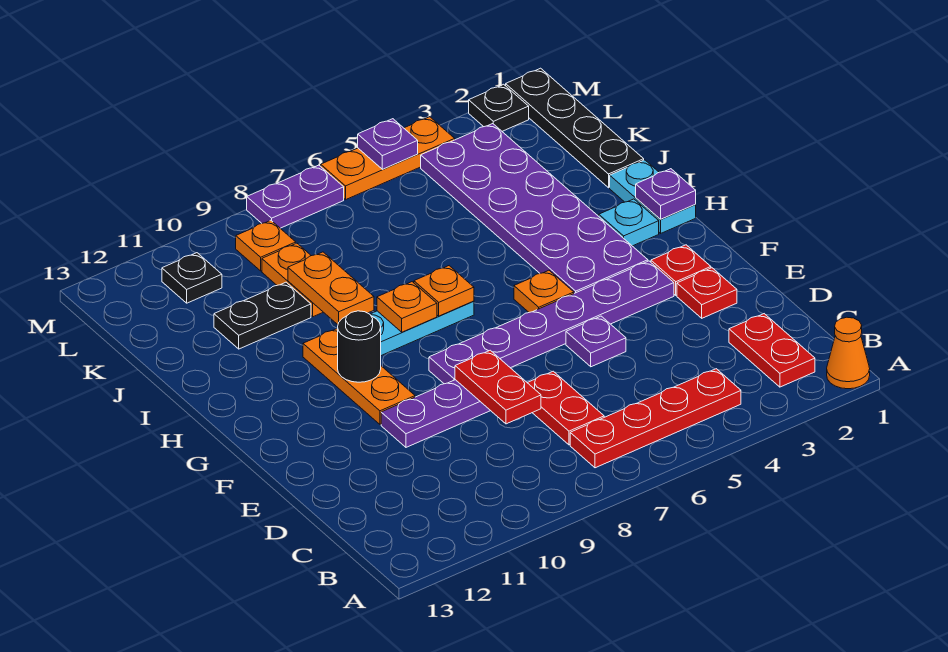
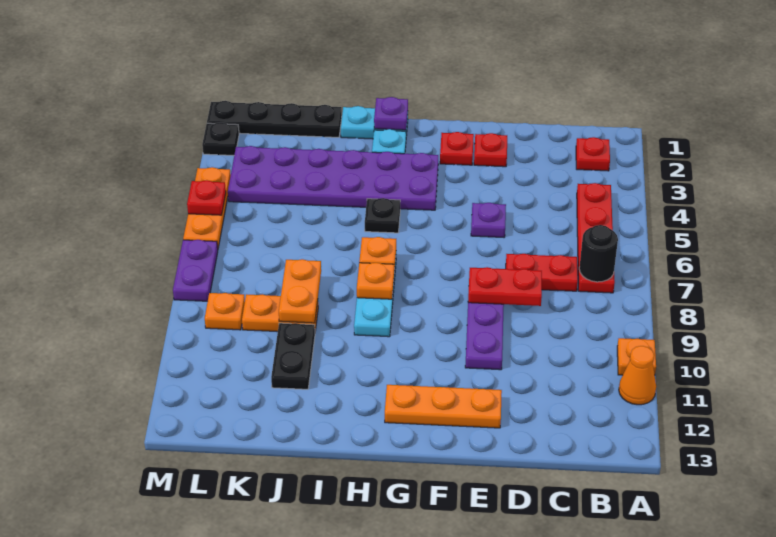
orange cone A1 level 1 -> orange cone A11 level 1
red plate B2:C2 level 1 -> red plate B2 level 1
purple plate F3:F8 level 1 -> none
orange plate F10:H10 level 1 -> orange plate E12:G12 level 1
orange plate G5 level 1 -> orange plate A10 level 1
black round brick G10 level 2 -> black round brick B7 level 2
orange plate I9:J9 level 2 -> orange plate J8:J9 level 2
black plate L11 level 1 -> black plate H5 level 1
purple plate M5 level 2 -> red plate M5 level 2

